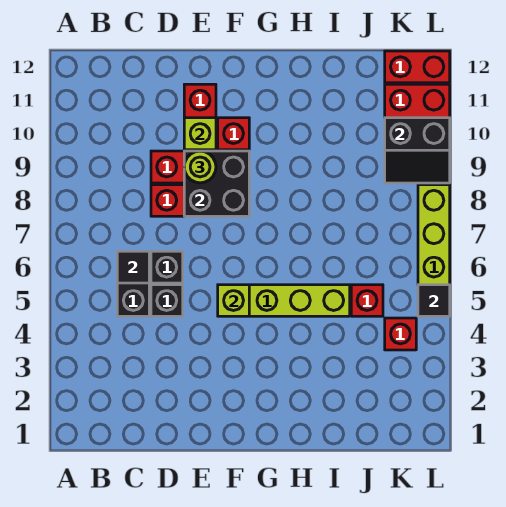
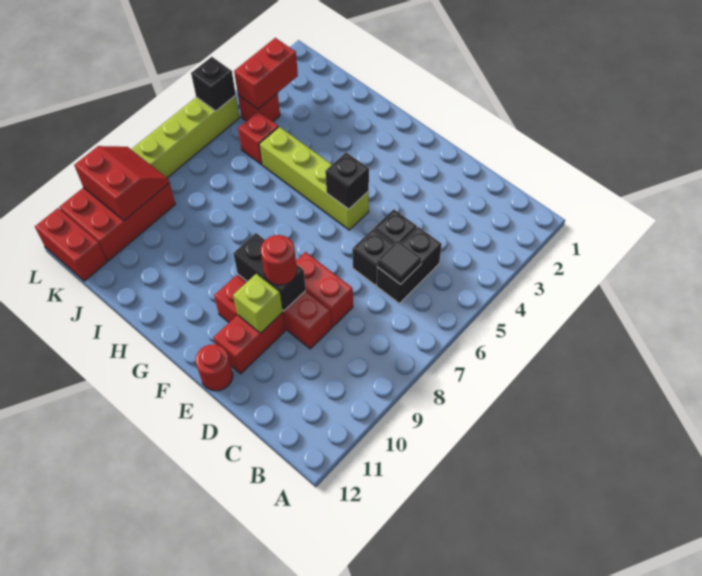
black brick E8:F9 level 2 -> black brick E9:F9 level 2
lime round brick E9 level 3 -> red round brick E9 level 3
none -> red round brick E12 level 1
lime brick F5 level 2 -> black brick F5 level 2
none -> red brick K3:K4 level 2
black slope K9:L10 level 2 top 10 -> red slope K9:L10 level 2 top 10
black tile L5 level 2 -> black brick L5 level 2

